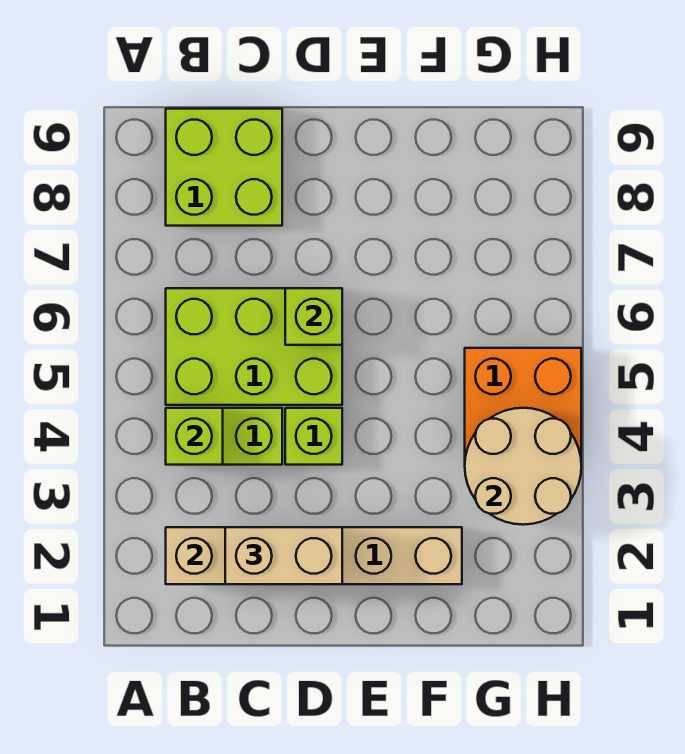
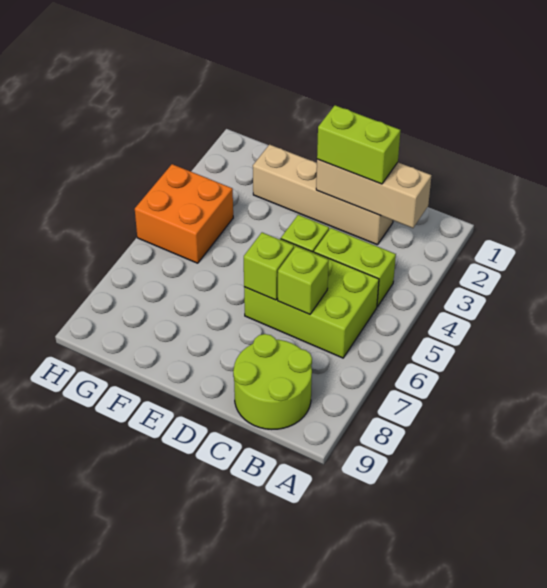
lime brick B4 level 2 -> lime brick C6 level 2
lime brick B8:C9 level 1 -> lime round brick B8:C9 level 1
tan brick C2:D2 level 3 -> lime brick C2:D2 level 3
tan round brick G3:H4 level 2 -> none

